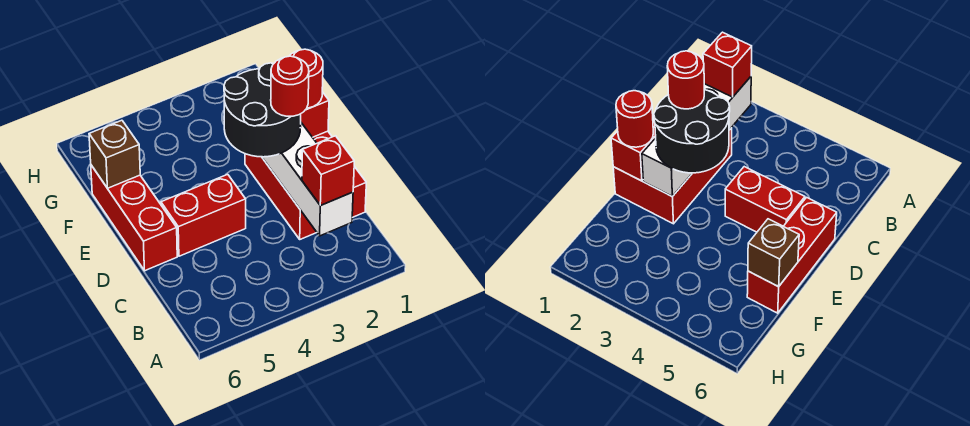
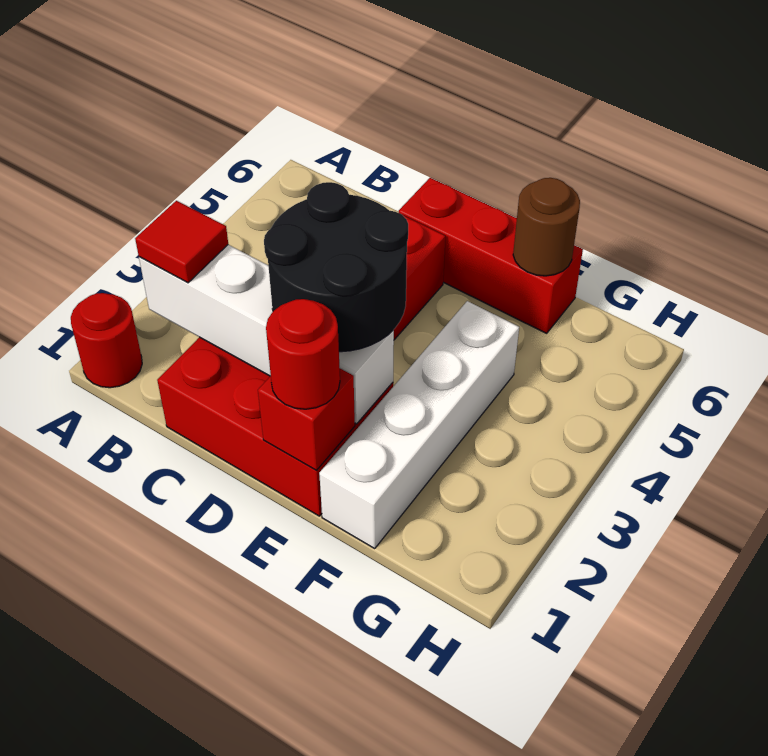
red brick B2 level 3 -> red tile B2 level 3
red round brick D2 level 4 -> red round brick A1 level 1
none -> white brick F1:F4 level 1
brown brick F6 level 2 -> brown round brick F6 level 2

